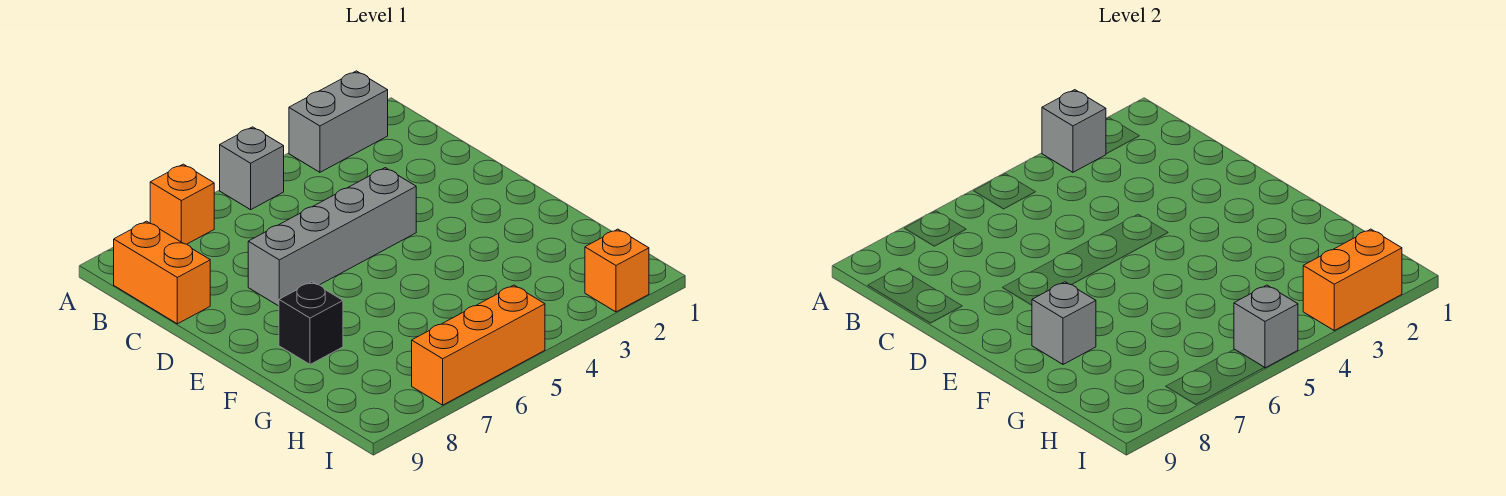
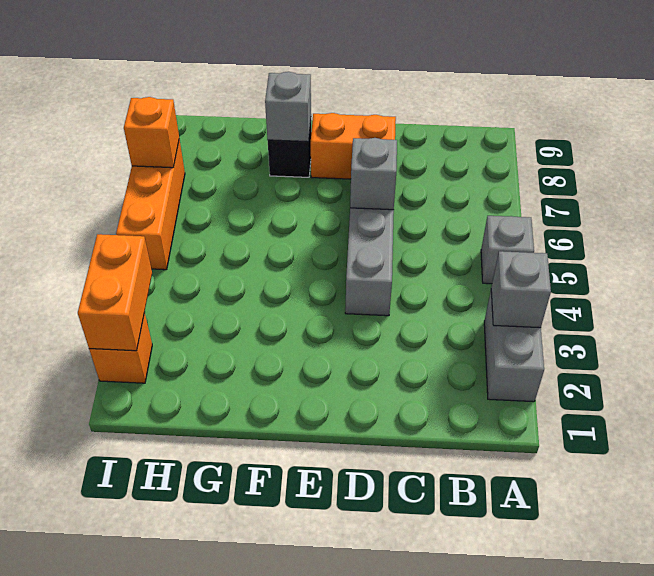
orange brick A7 level 1 -> orange brick I7 level 2
orange brick B9:C9 level 1 -> orange brick D8:E8 level 1
grey brick I5 level 2 -> grey brick D6 level 2

